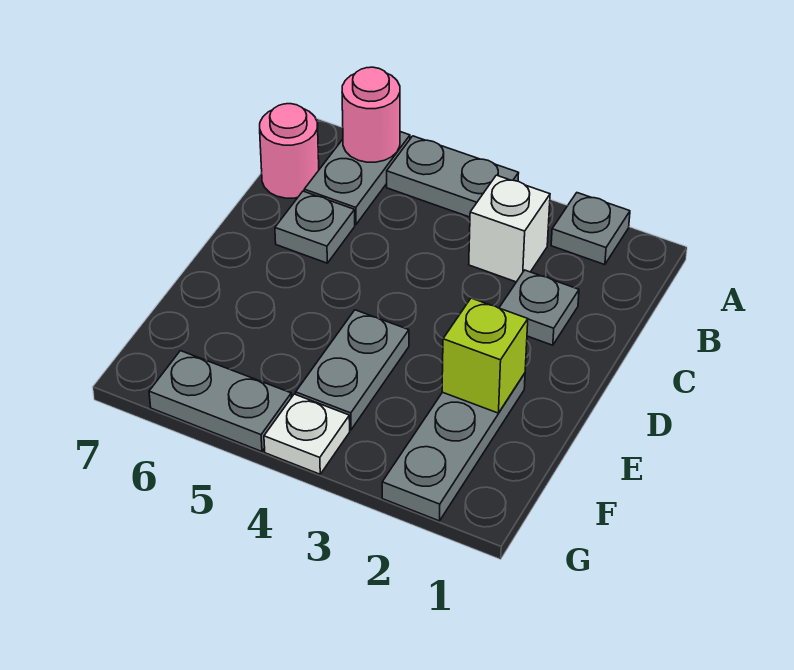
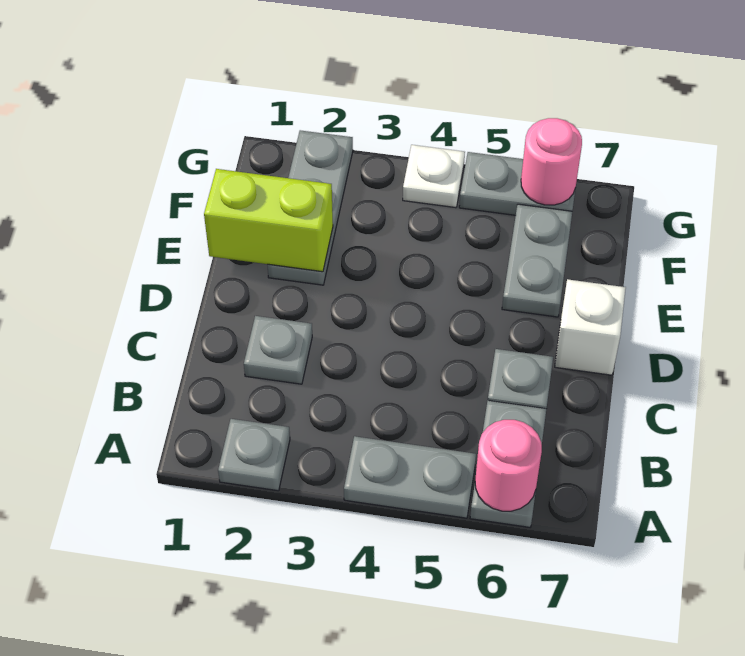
white brick B3 level 1 -> white brick D7 level 1
pink round brick B7 level 1 -> pink round brick G6 level 2
lime brick E2 level 2 -> lime brick E1:E2 level 2
grey plate E4:F4 level 1 -> grey plate E6:F6 level 1

